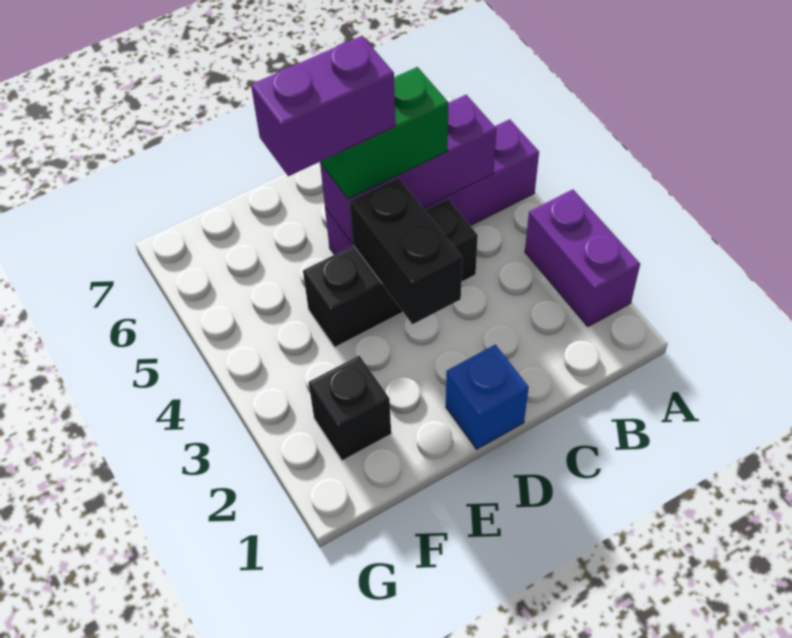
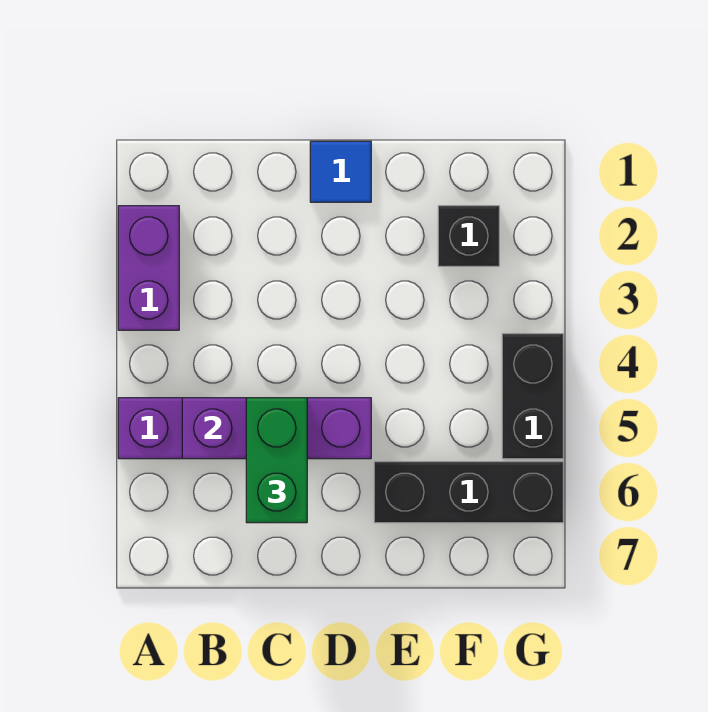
black brick C4:E4 level 1 -> black brick E6:G6 level 1
green brick C5:D5 level 3 -> green brick C5:C6 level 3
blue brick D1 level 1 -> blue tile D1 level 1
black brick D3:D4 level 2 -> black brick G4:G5 level 1
purple brick D5:E5 level 4 -> none

